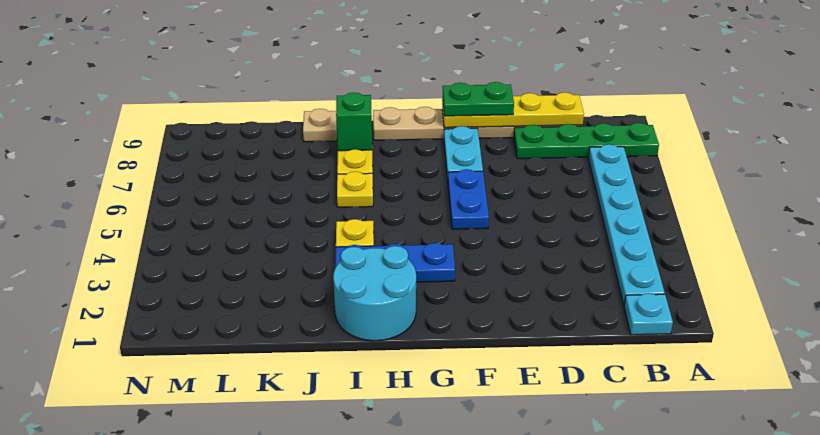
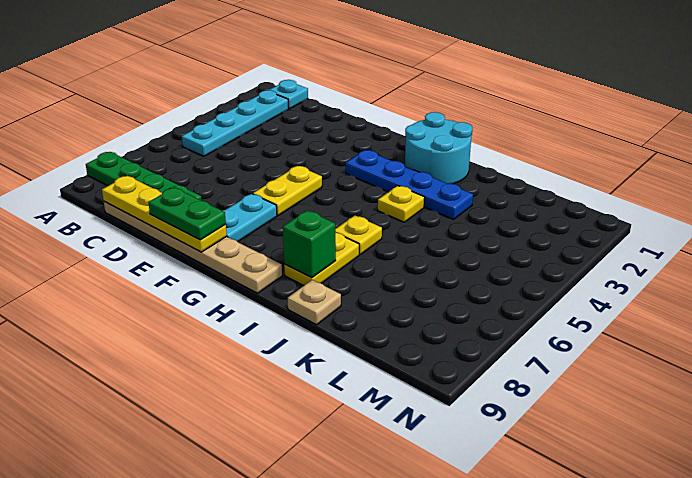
cyan plate B2:B7 level 1 -> cyan plate B2:B5 level 1
blue plate F5:F6 level 1 -> yellow plate F5:F6 level 1
blue plate G3:I3 level 1 -> blue plate G3:J3 level 1

